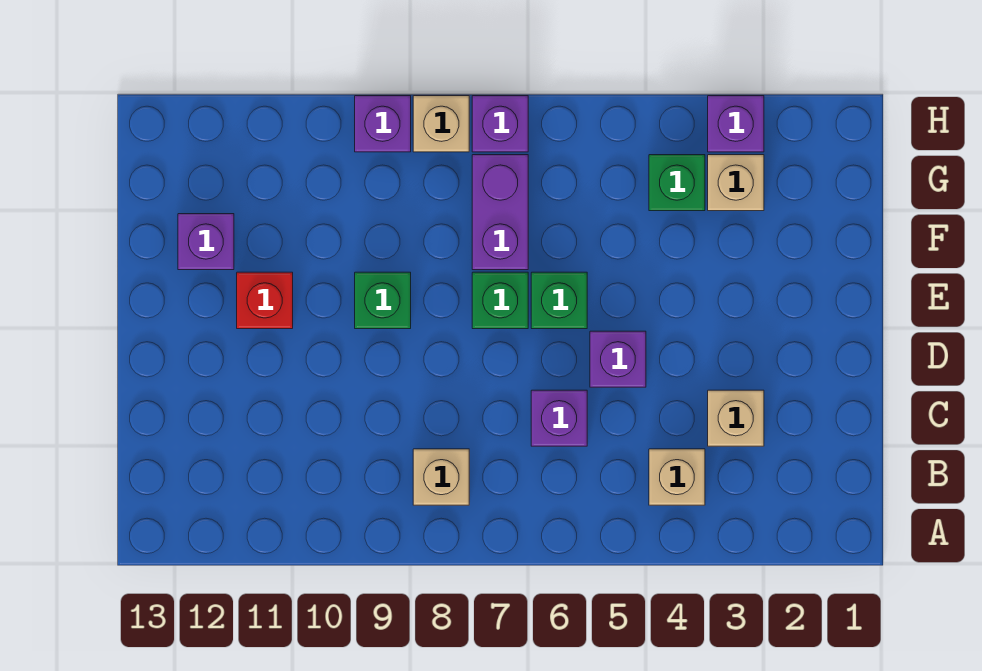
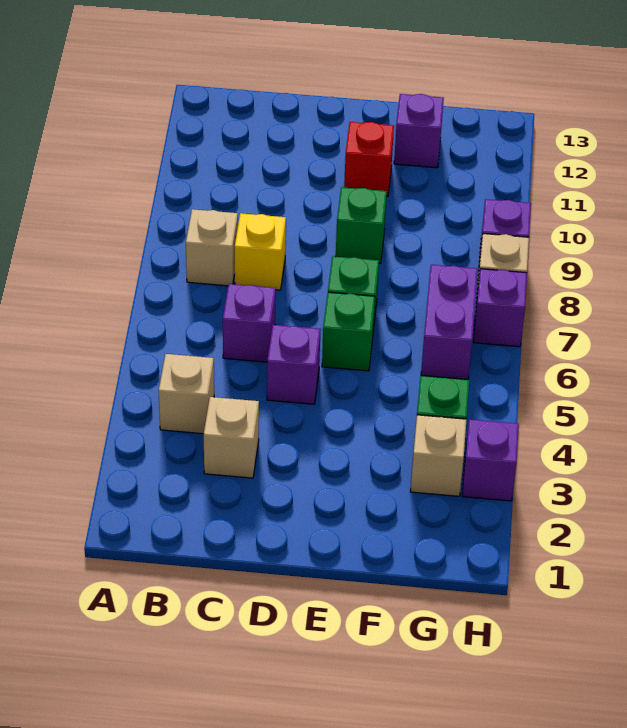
none -> yellow brick C8 level 1
purple brick F7:G7 level 1 -> purple brick G6:G7 level 1

